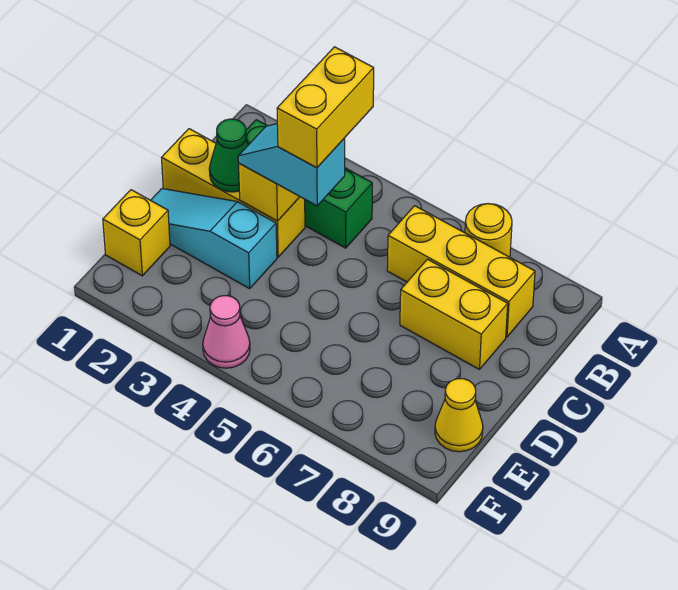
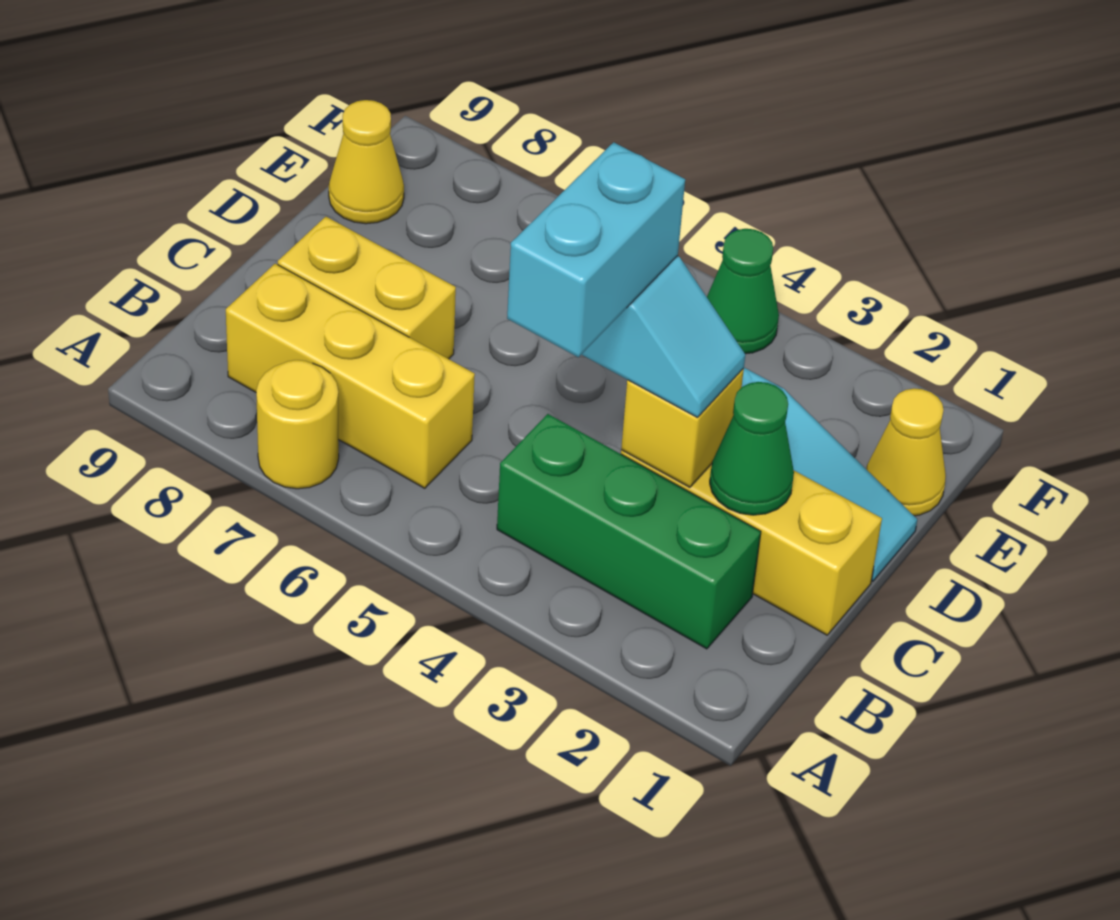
yellow brick B4:C4 level 4 -> cyan brick B4:C4 level 4
yellow brick E1 level 1 -> yellow cone E1 level 1
pink cone F4 level 1 -> green cone F4 level 1

